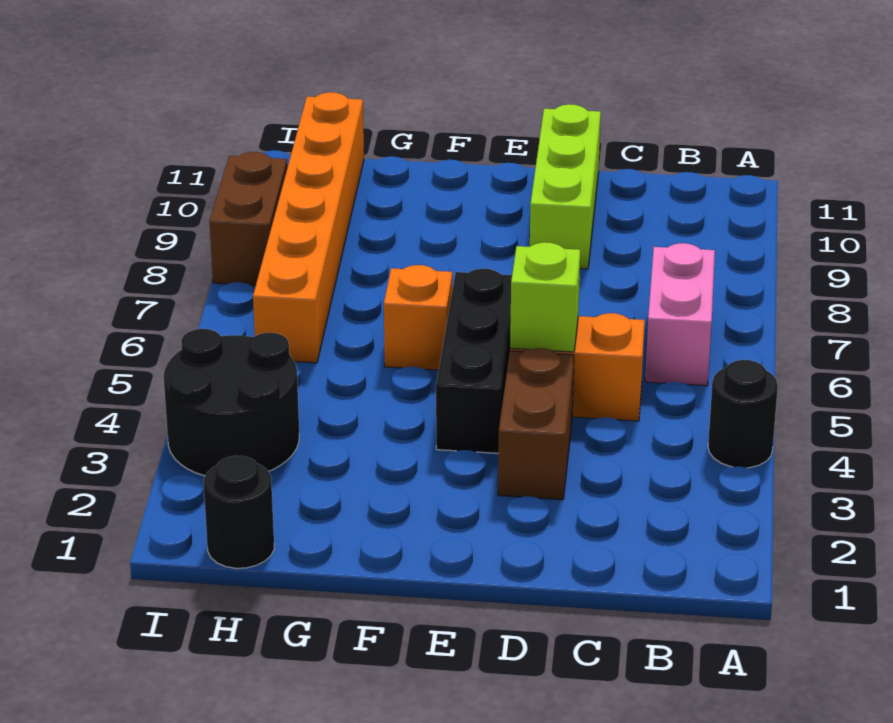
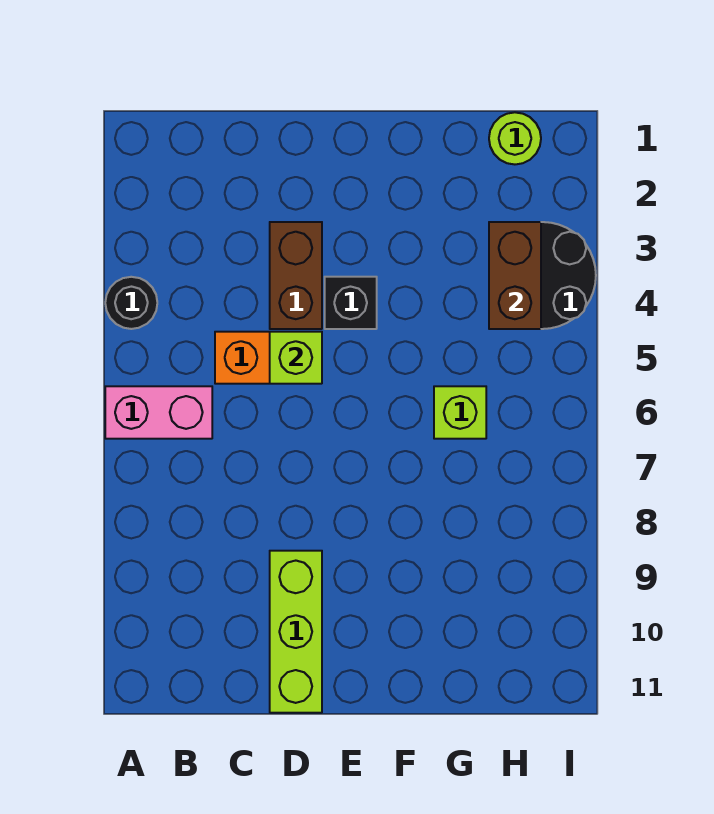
pink brick B6:B7 level 1 -> pink brick A6:B6 level 1
black brick E4:E6 level 1 -> black brick E4 level 1
orange brick F6 level 1 -> none
none -> lime brick G6 level 1
black round brick H1 level 1 -> lime round brick H1 level 1
orange brick H6:H11 level 1 -> none
brown brick I8:I9 level 1 -> brown brick H3:H4 level 2

